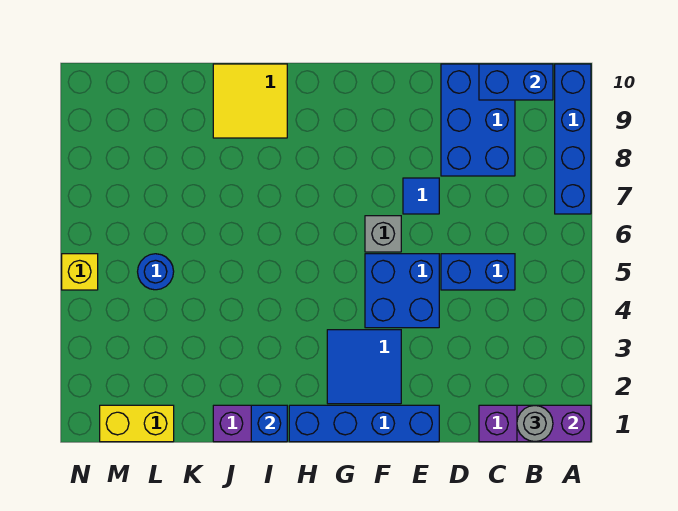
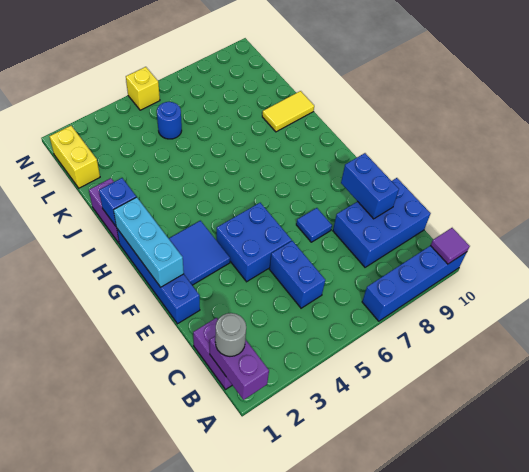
none -> purple tile A10 level 2
blue brick B10:C10 level 2 -> blue brick D9:E9 level 2
none -> cyan brick F1:H1 level 2
grey brick F6 level 1 -> none
yellow tile I9:J10 level 1 -> yellow tile J9:J10 level 1

